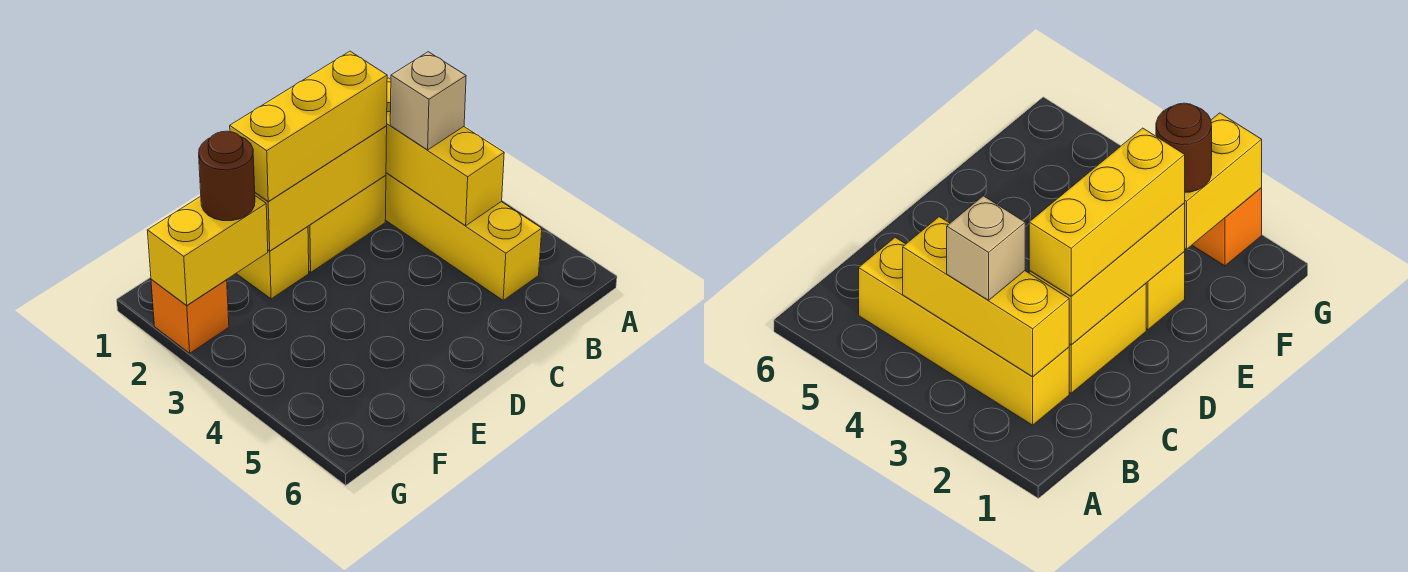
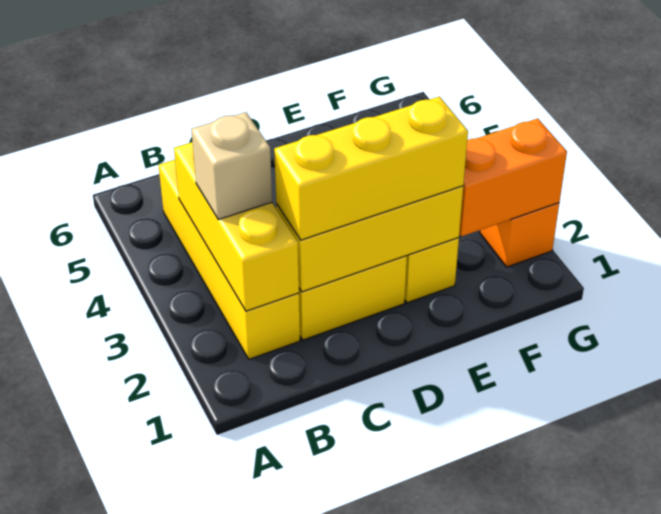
yellow brick F2:G2 level 2 -> orange brick F2:G2 level 2
brown round brick F2 level 3 -> none

